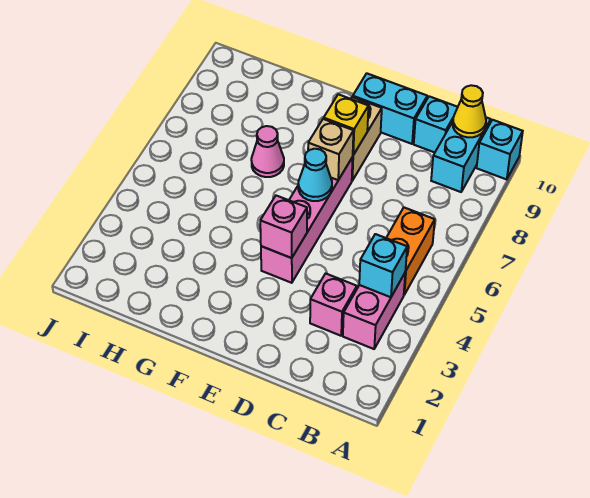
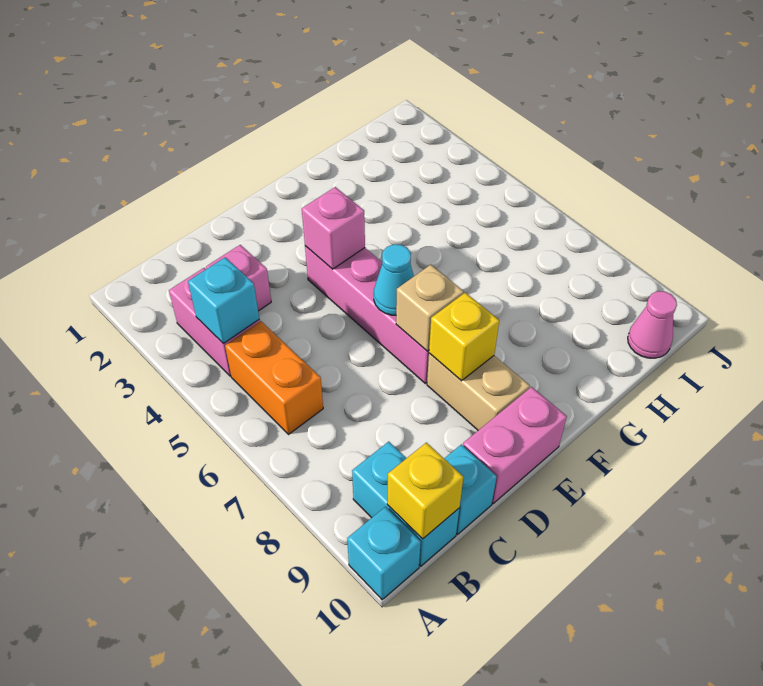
yellow cone B10 level 2 -> yellow brick B10 level 2
cyan brick D10:E10 level 1 -> pink brick D10:E10 level 1
pink cone G7 level 1 -> pink cone I10 level 1

